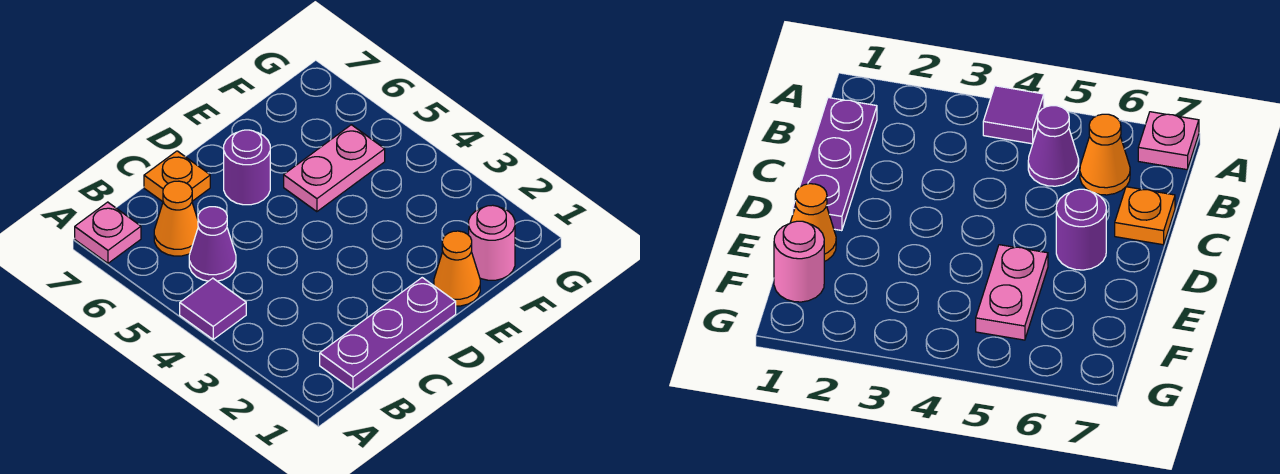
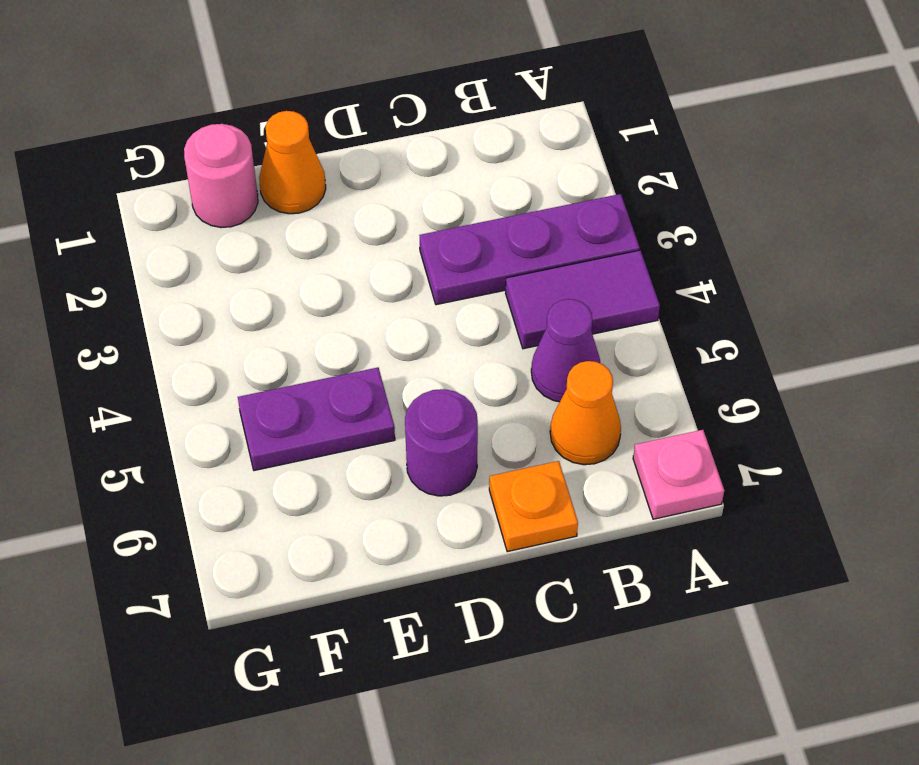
purple tile A4 level 1 -> purple tile A4:B4 level 1
purple plate B1:D1 level 1 -> purple plate A3:C3 level 1
pink plate E5:F5 level 1 -> purple plate E5:F5 level 1

